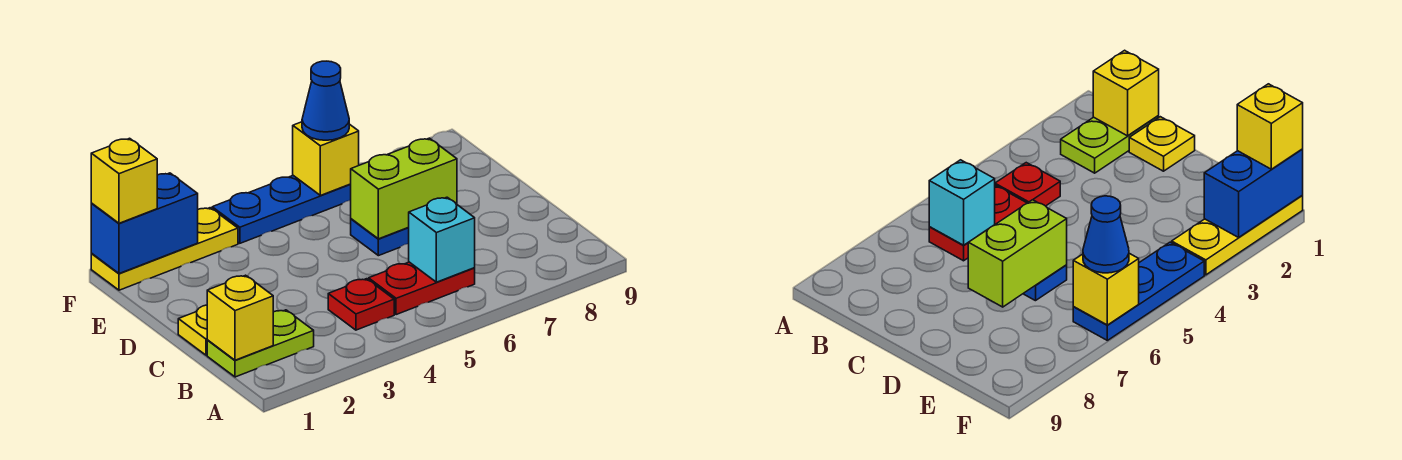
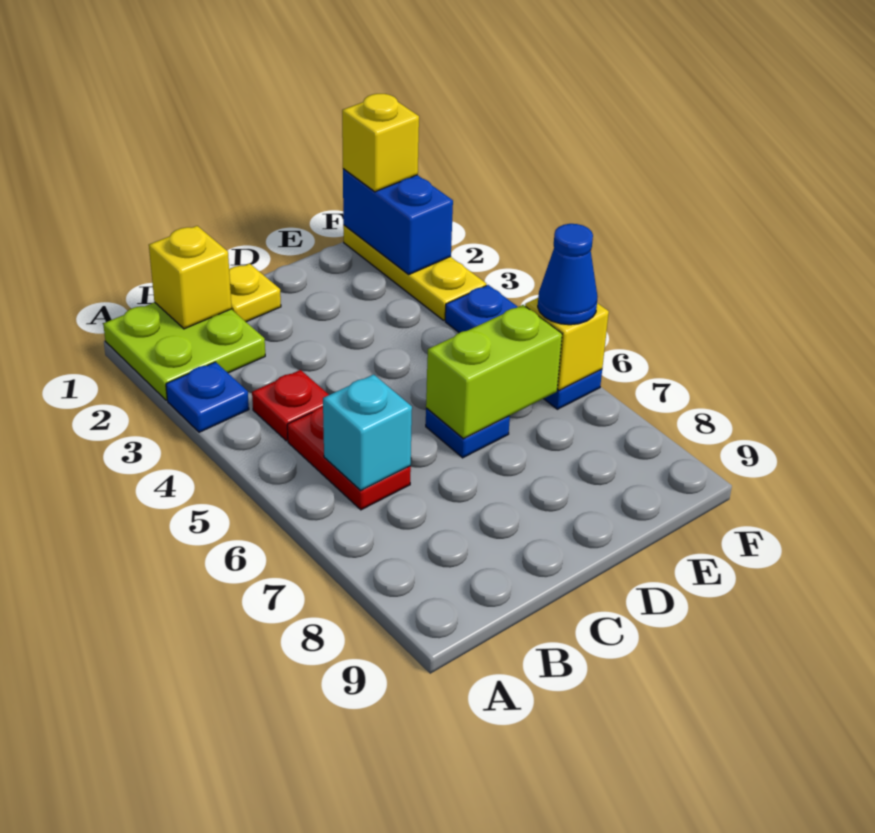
none -> blue plate A3 level 1
lime plate B1:B2 level 1 -> lime plate A1:B2 level 1
lime brick D6:D7 level 2 -> lime brick D6:E6 level 2

